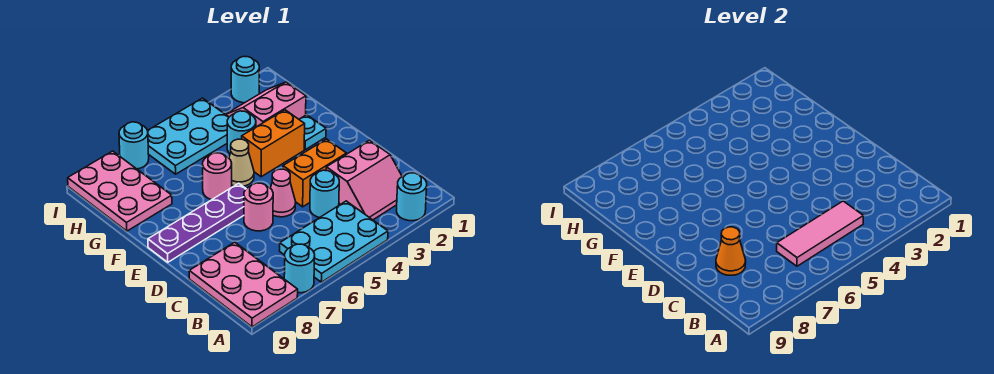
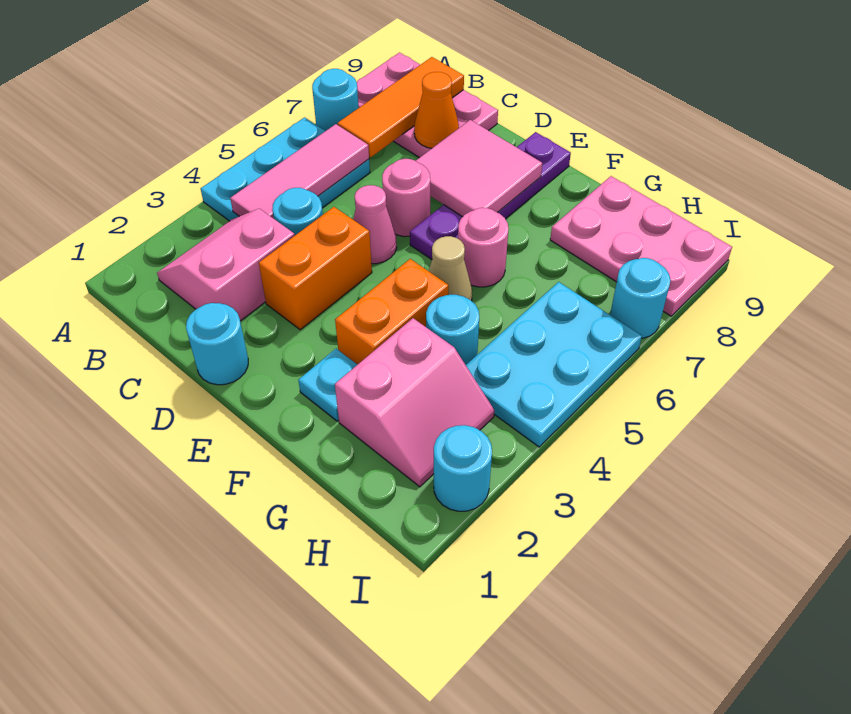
cyan round brick A2 level 1 -> cyan round brick D1 level 1
none -> orange tile B7:B9 level 2
none -> pink tile D7:E8 level 2

